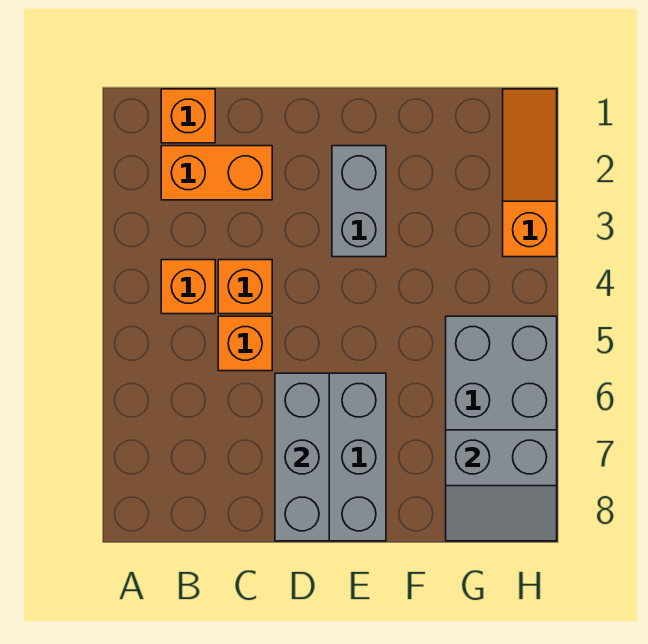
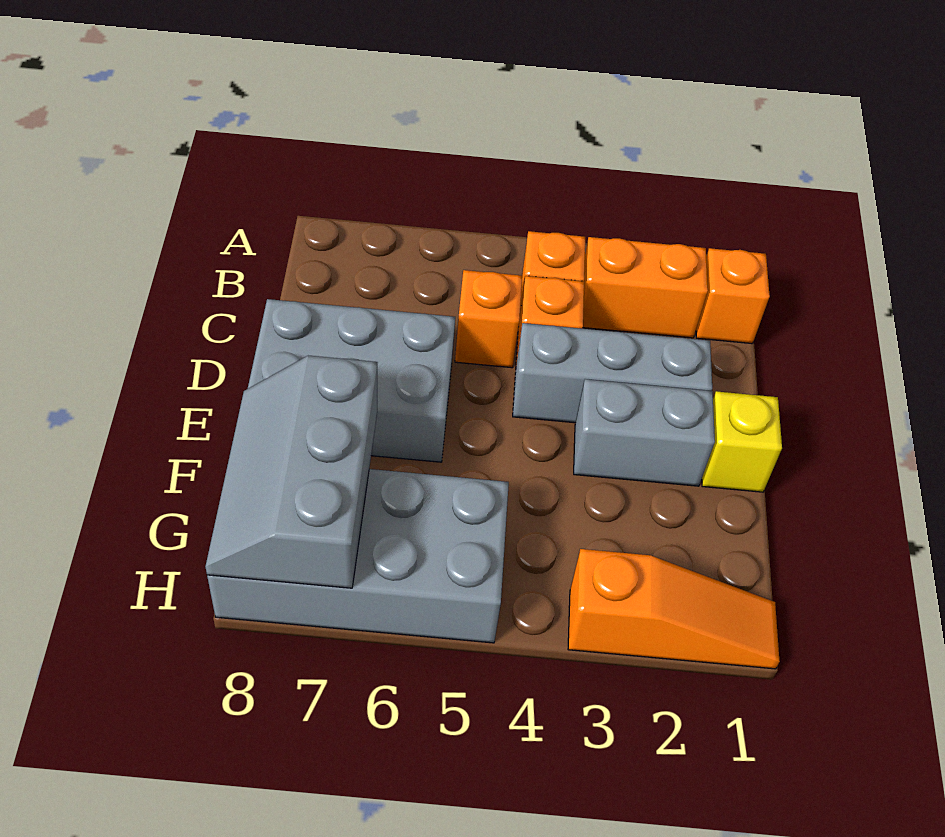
orange brick B2:C2 level 1 -> orange brick B2:B3 level 1
grey brick D6:D8 level 2 -> grey brick D2:D4 level 1
none -> yellow brick E1 level 1
grey slope G7:H8 level 2 top 7 -> grey slope F7:H8 level 2 top 7

